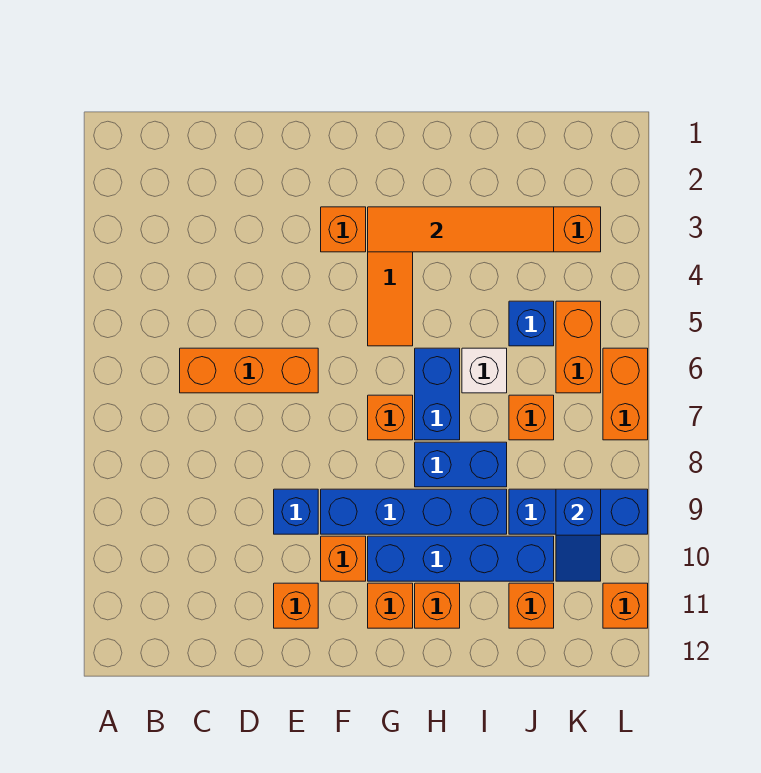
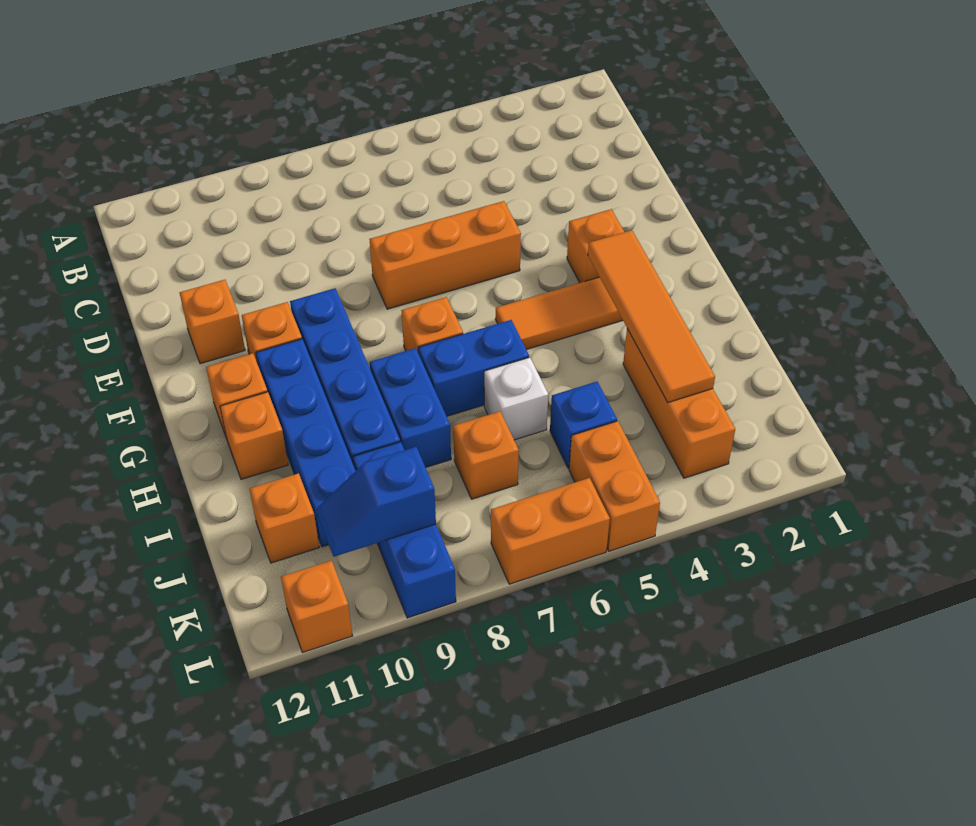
orange brick C6:E6 level 1 -> orange brick E5:E7 level 1
blue brick E9 level 1 -> none
orange brick K5:K6 level 1 -> orange brick K5:L5 level 1

